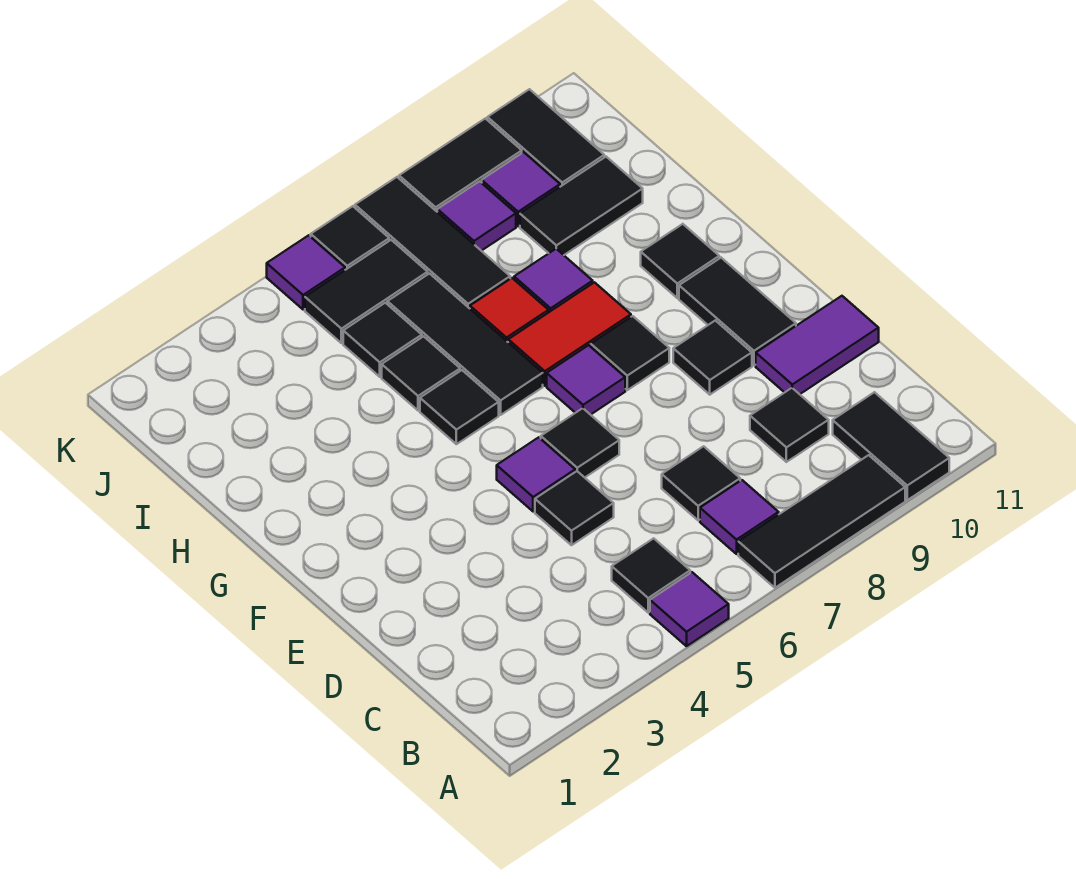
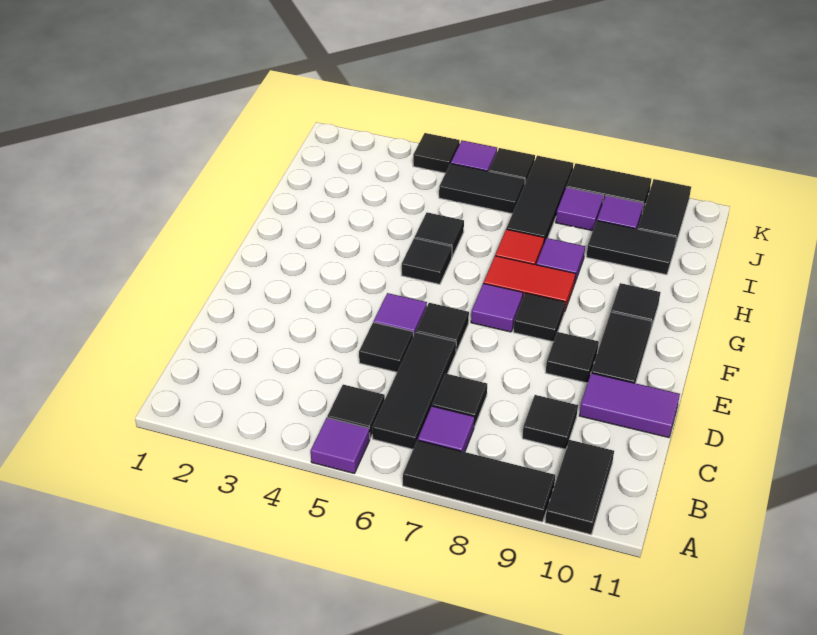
black tile G6:I6 level 1 -> black tile B6:D6 level 1
black tile I5 level 1 -> black tile K4 level 1

